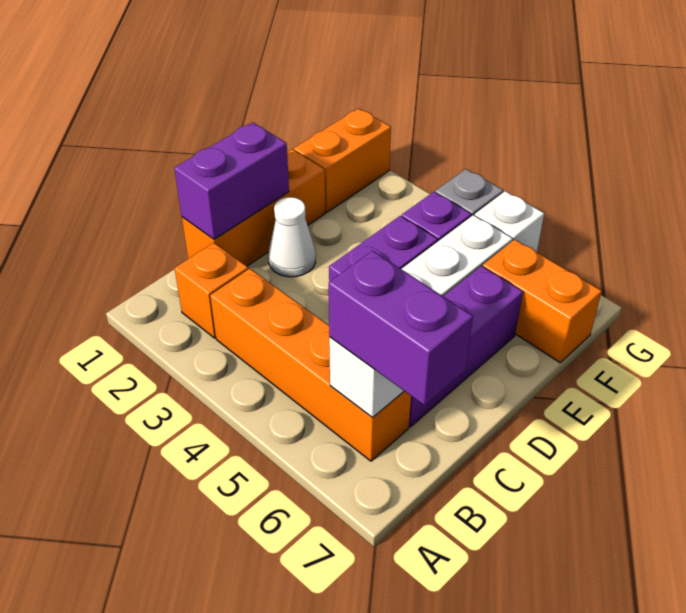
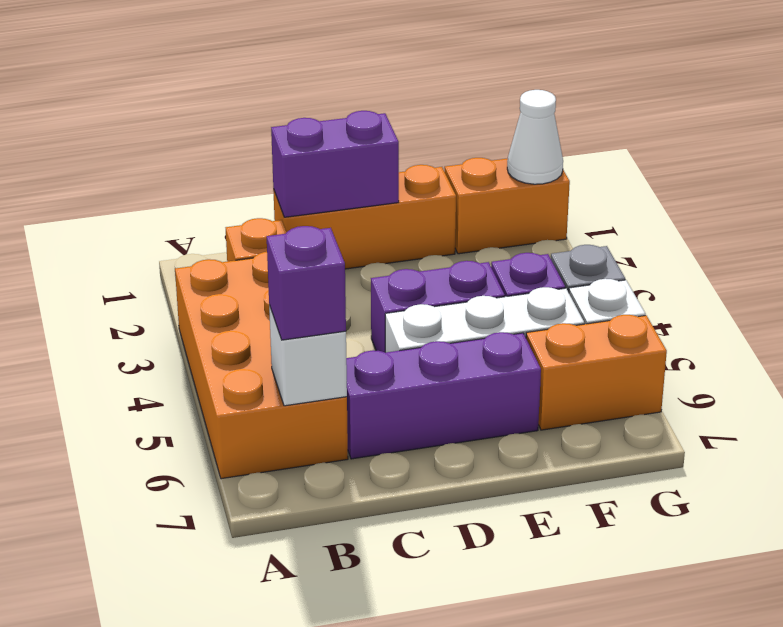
orange brick B3:B6 level 1 -> orange brick A3:B6 level 1
purple brick B6:B7 level 3 -> purple brick B6 level 3
white cone D2 level 1 -> white cone G1 level 2
orange brick F6:F7 level 1 -> orange brick F6:G6 level 1

